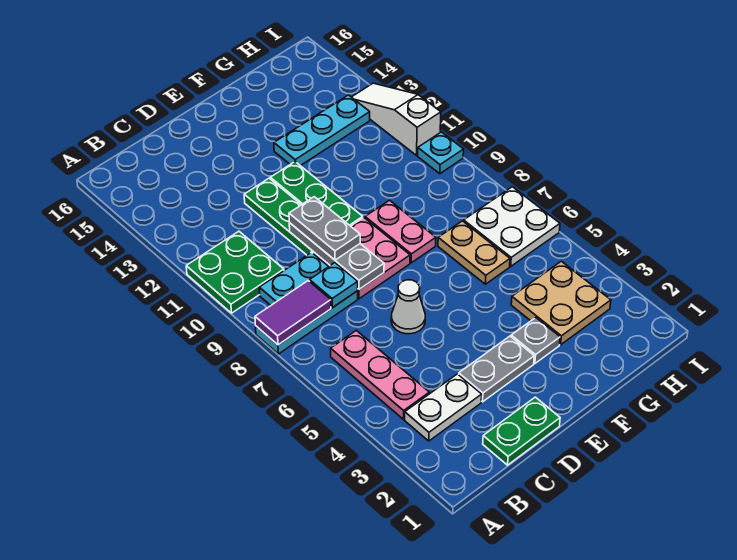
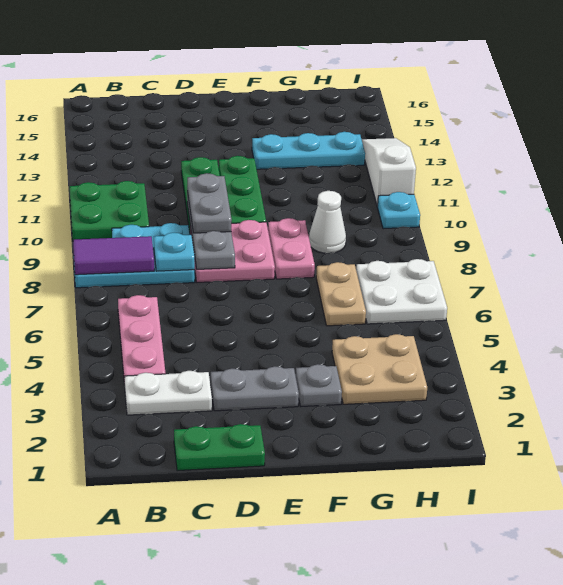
white cone D6 level 1 -> white cone G9 level 1

